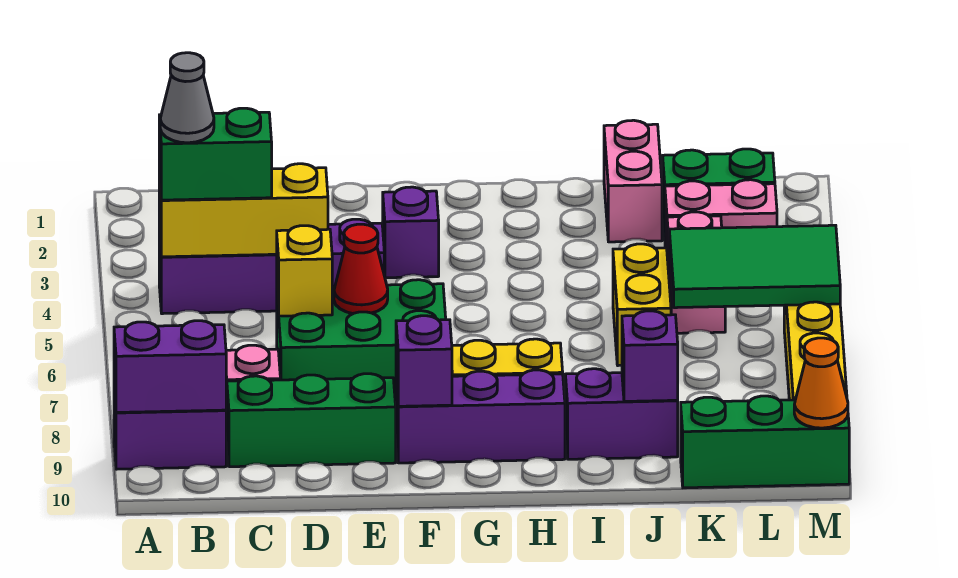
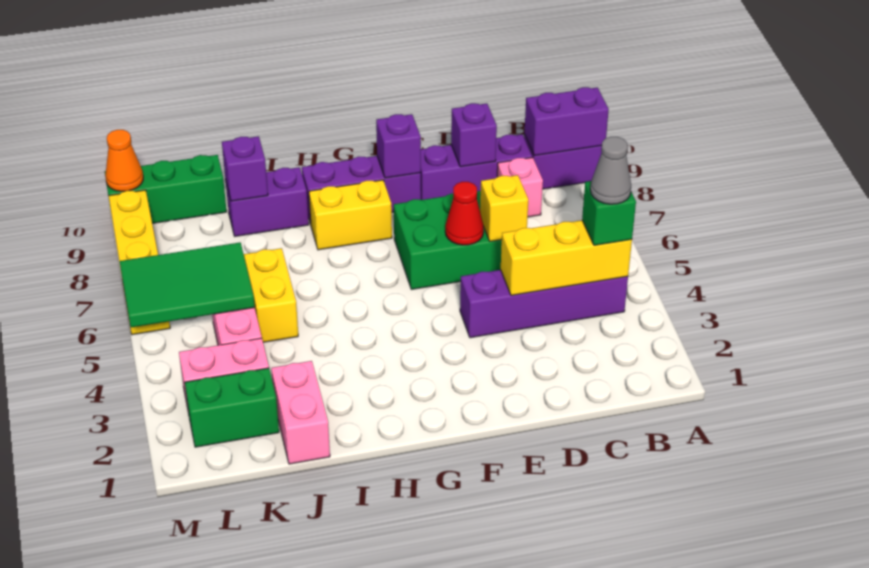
green brick B4:C4 level 3 -> green brick B4 level 3
green brick C9:E9 level 1 -> purple brick C9:E9 level 1
purple brick F3 level 1 -> purple brick D9 level 2

